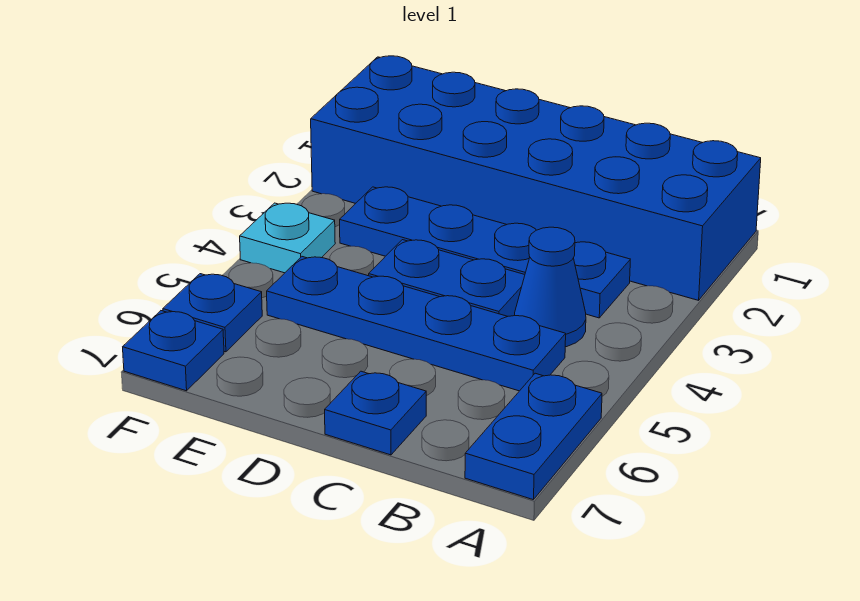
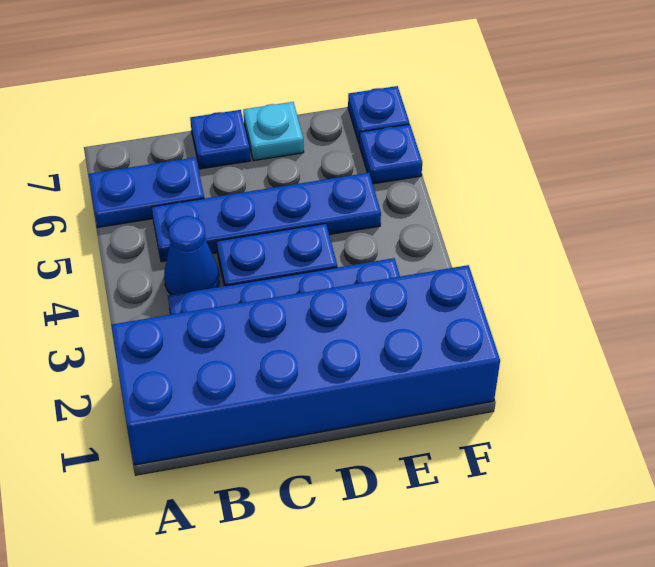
blue plate A6:A7 level 1 -> blue plate A6:B6 level 1
cyan plate F4 level 1 -> cyan plate D7 level 1

